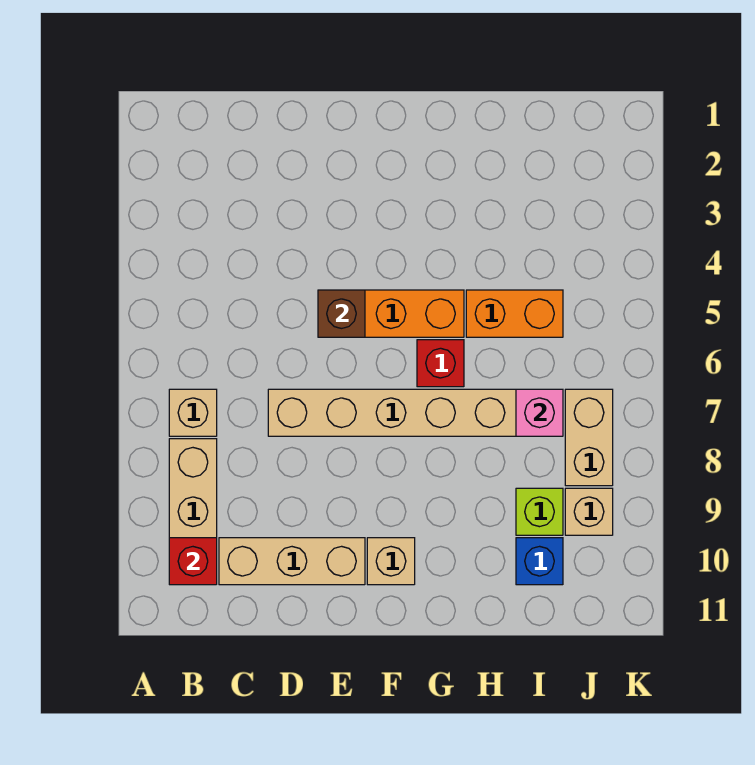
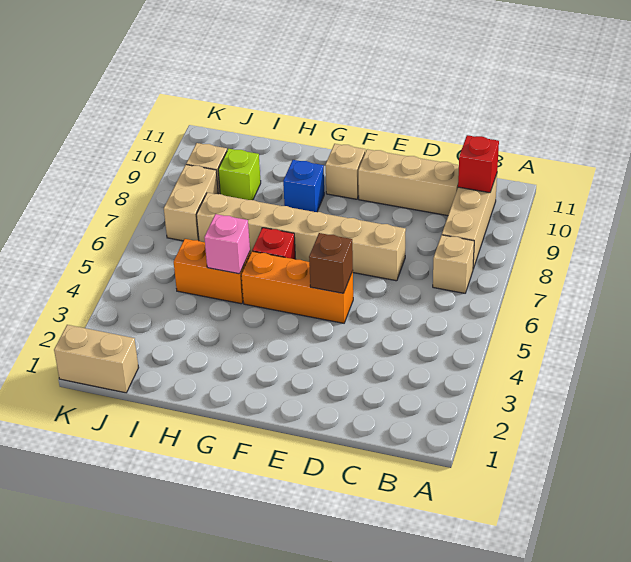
pink brick I7 level 2 -> pink brick H5 level 2
blue brick I10 level 1 -> blue brick G9 level 1
none -> tan brick J1:K1 level 1

